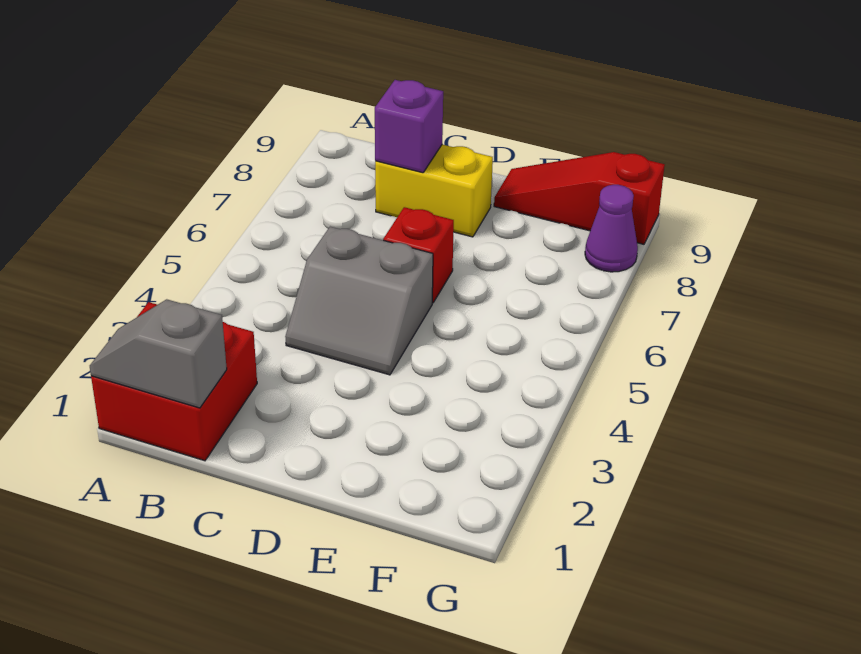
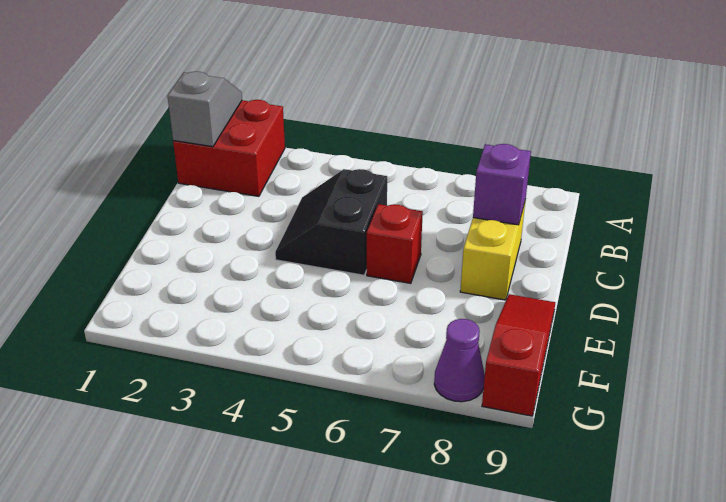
grey slope C4:D5 level 1 top 5 -> black slope C4:D5 level 1 top 5

